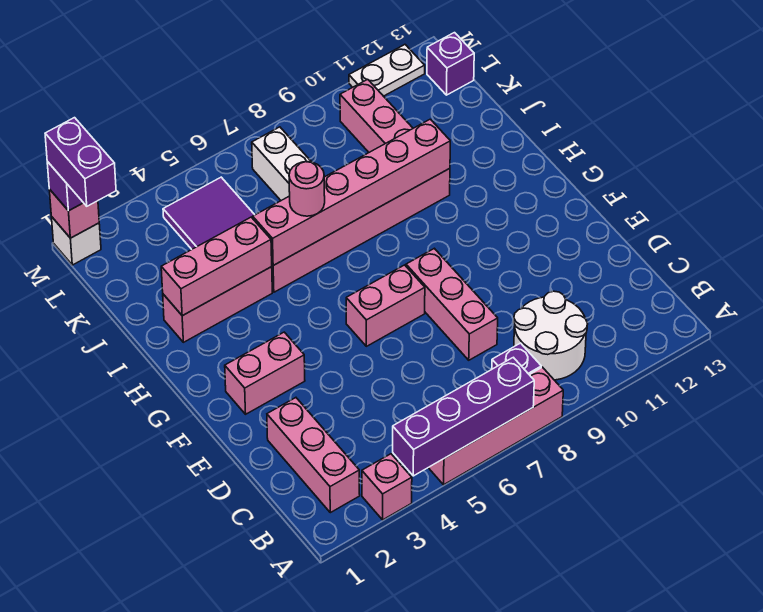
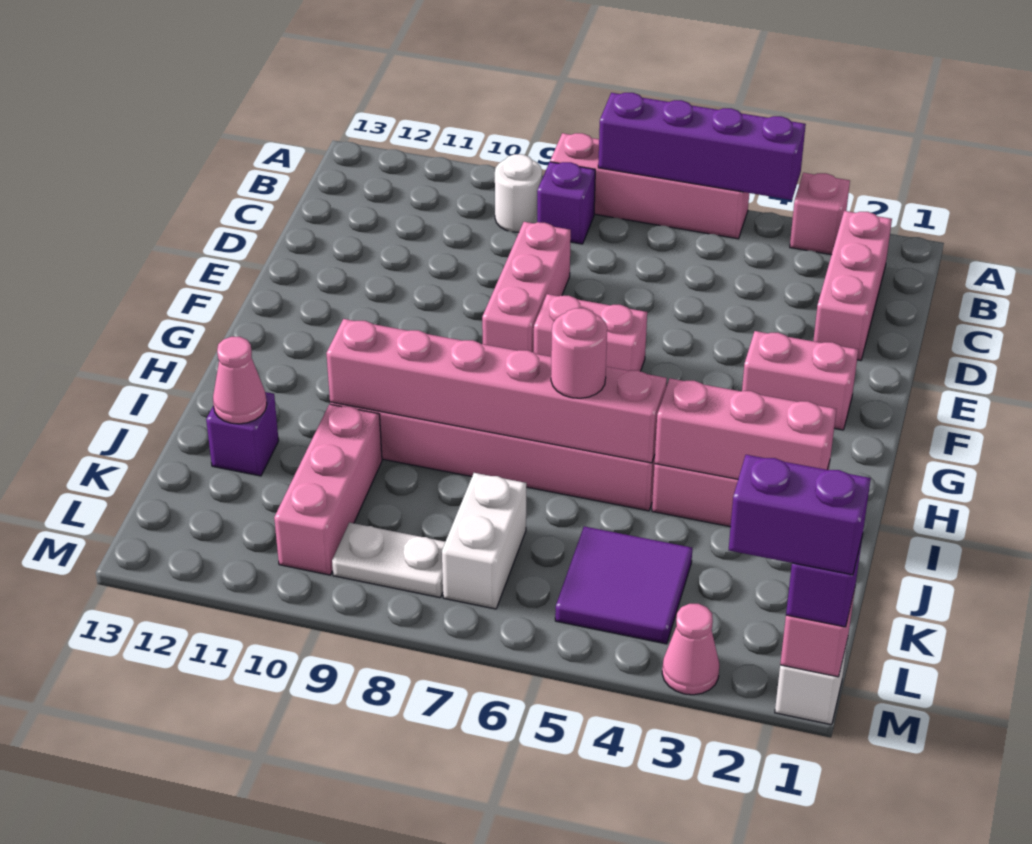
white round brick B9:C10 level 1 -> white round brick B9 level 1
none -> pink cone J12 level 2
purple brick L1:M1 level 4 -> purple brick M1:M2 level 4
purple brick L13 level 1 -> purple brick J12 level 1
none -> pink cone M3 level 1
white plate M11:M12 level 1 -> white plate L8:L9 level 1

